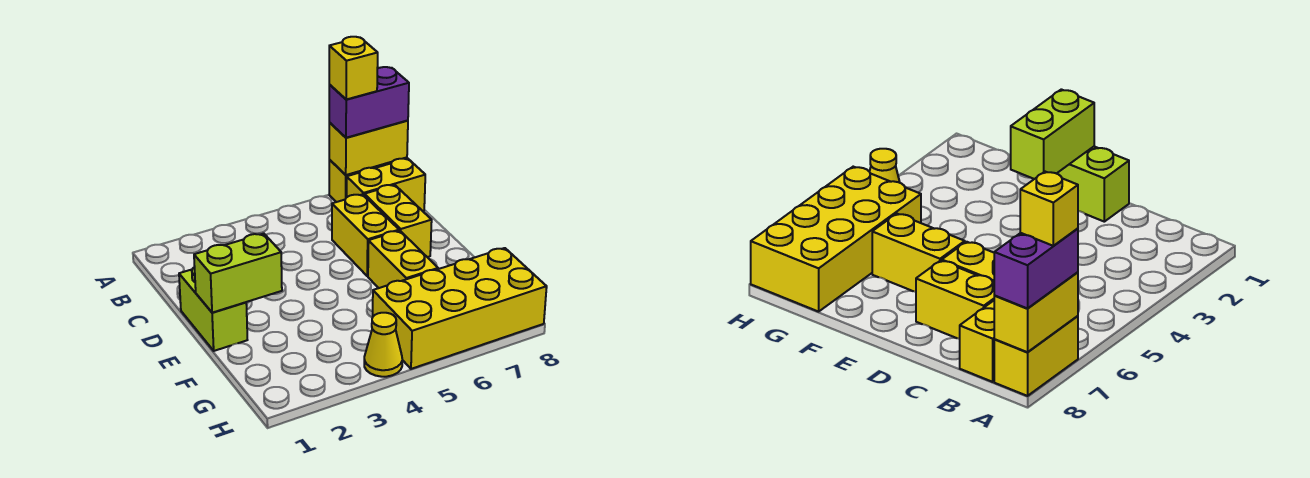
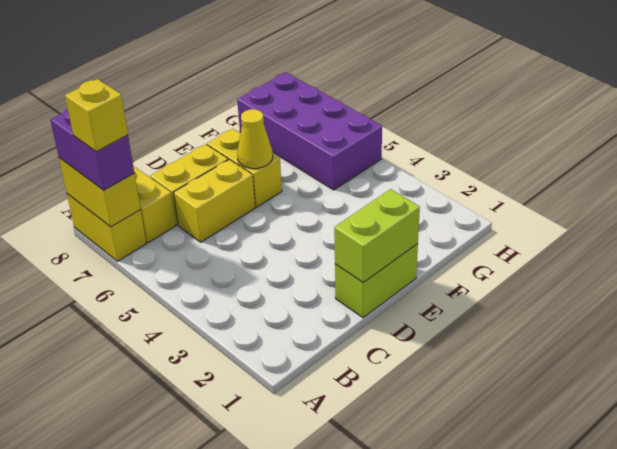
lime brick E1:E2 level 2 -> lime brick D1:E1 level 2
yellow brick E6:F6 level 1 -> yellow brick E6:E7 level 1
yellow brick G5:H8 level 1 -> purple brick G5:H8 level 1
yellow cone H4 level 1 -> yellow cone E6 level 2

